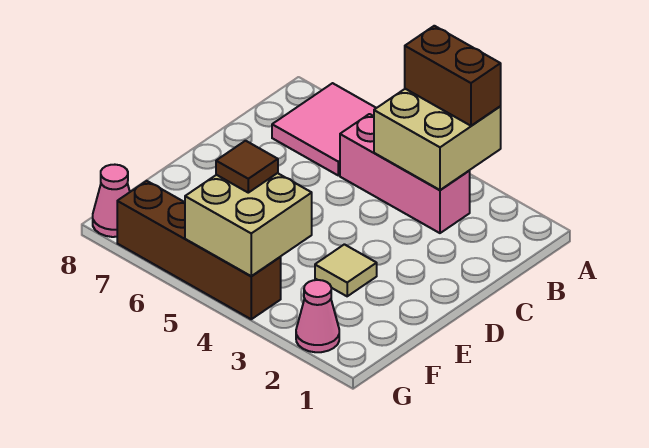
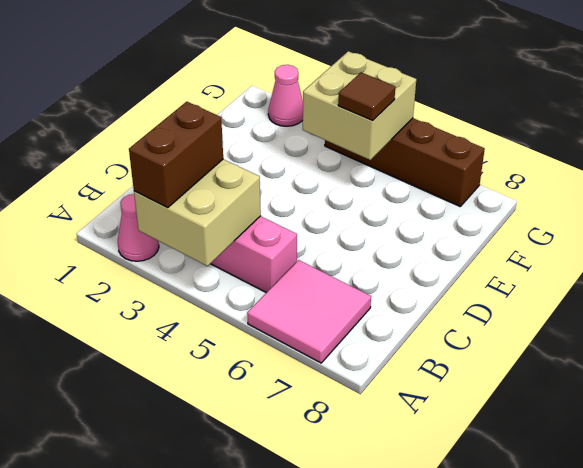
brown brick A3:A4 level 3 -> brown brick A3:B3 level 3
tan tile E3 level 1 -> none
pink cone G8 level 1 -> pink cone A2 level 1

